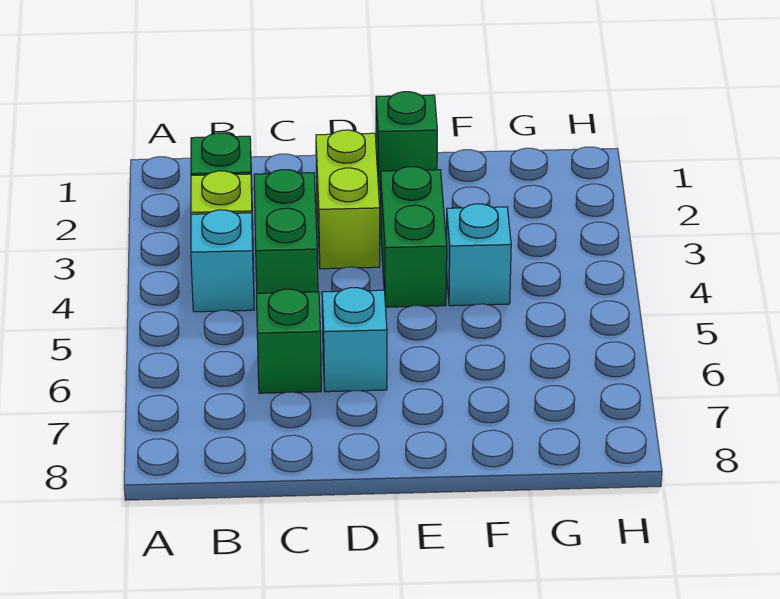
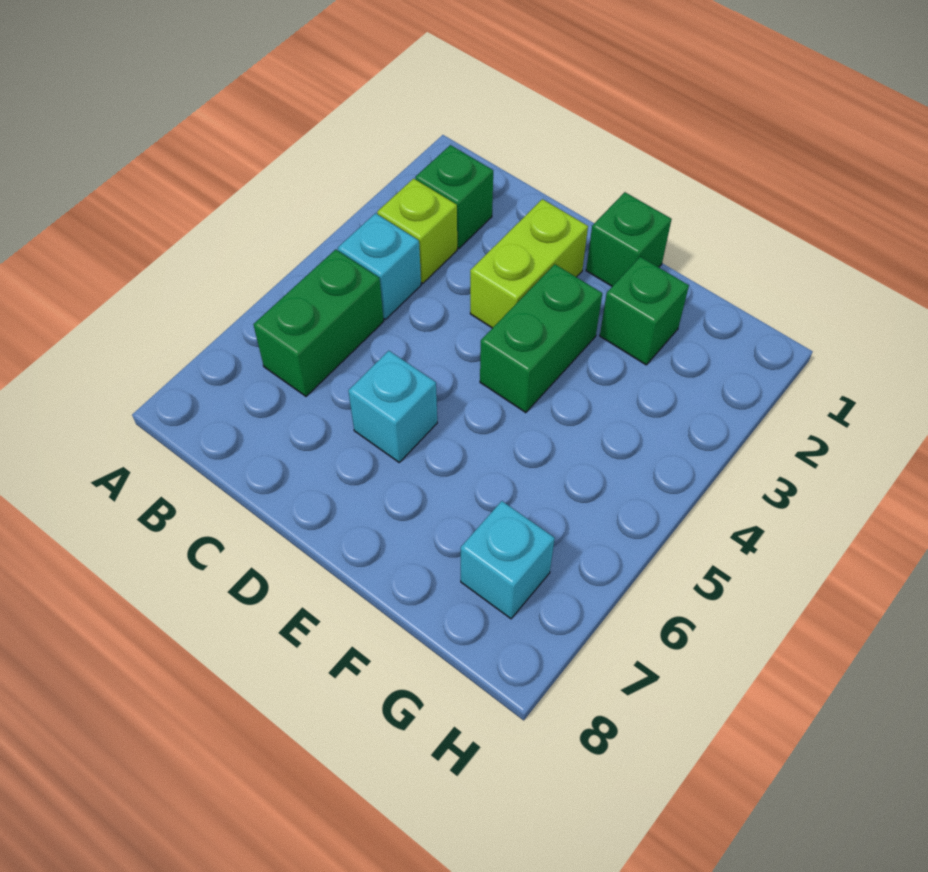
green brick C3:C4 level 1 -> green brick B5:B6 level 1
green brick C6 level 1 -> green brick F2 level 1
cyan brick F4 level 1 -> cyan brick G7 level 1

